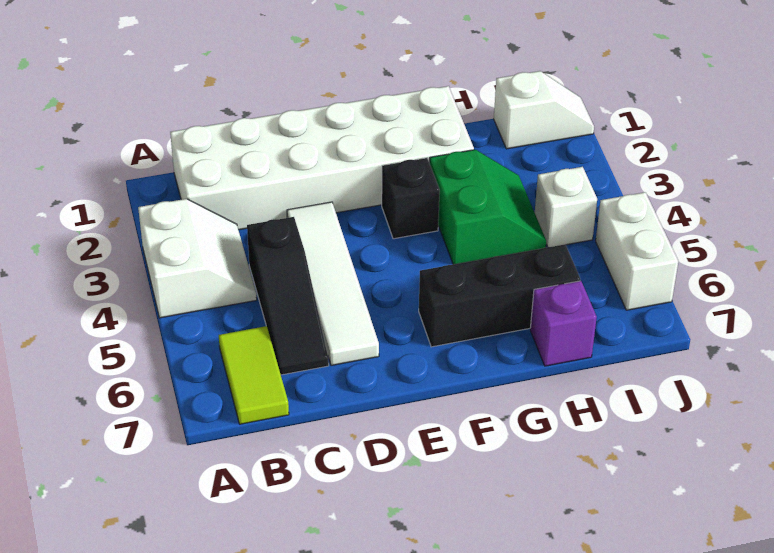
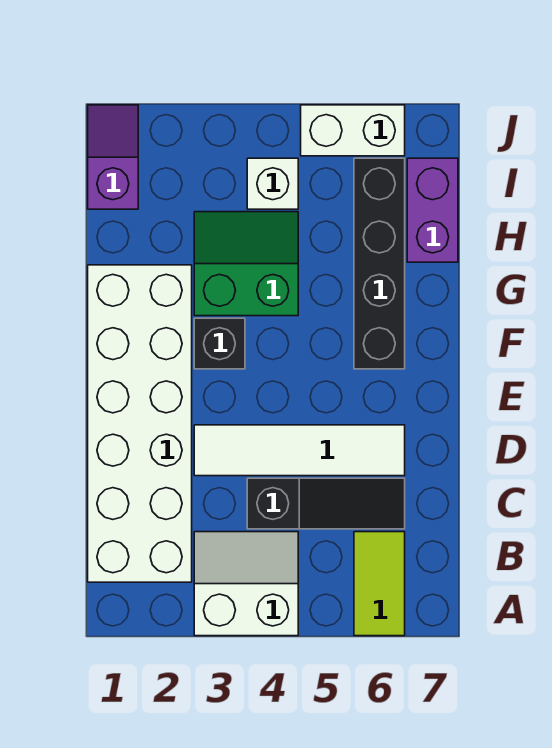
lime tile B6:B7 level 1 -> lime tile A6:B6 level 1
black brick F6:H6 level 1 -> black brick F6:I6 level 1
purple brick H7 level 1 -> purple brick H7:I7 level 1
white slope I1:J1 level 1 top I -> purple slope I1:J1 level 1 top I

